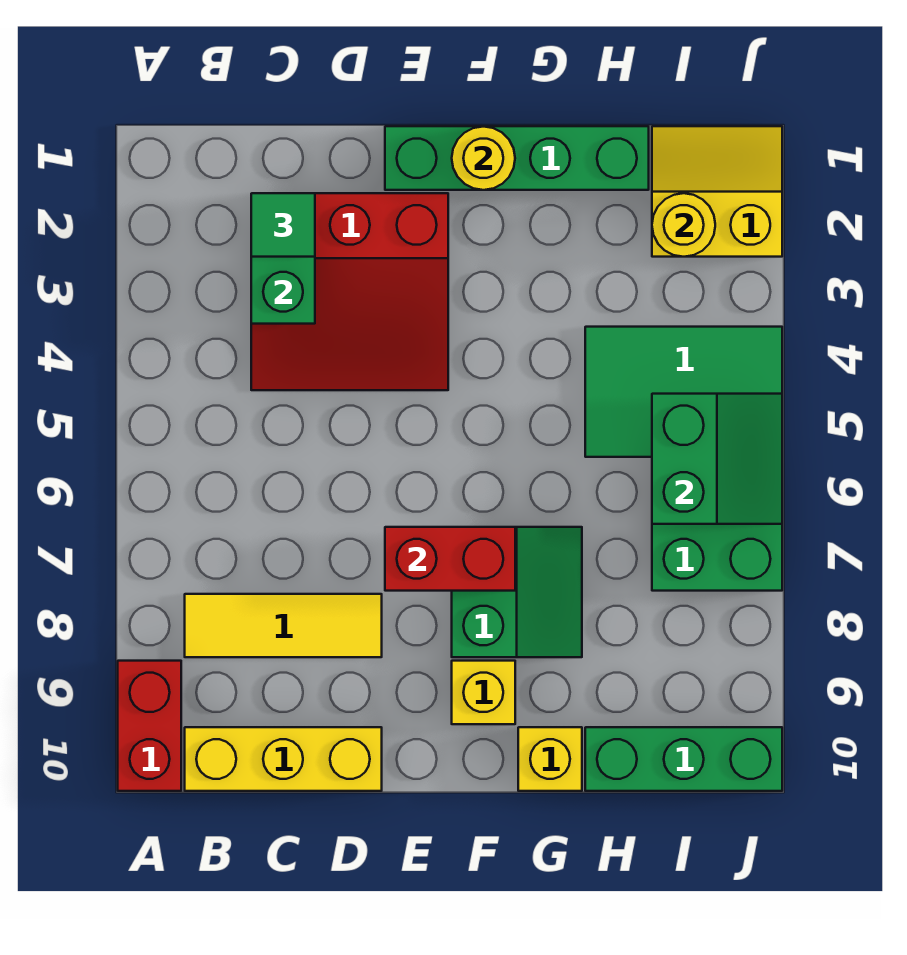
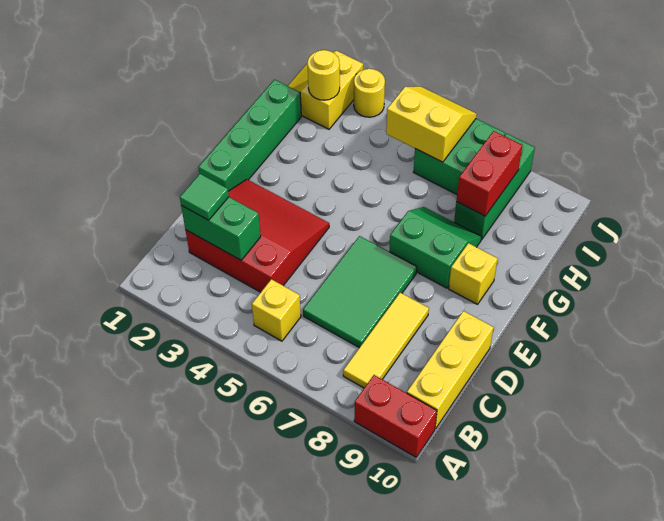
red slope C2:E4 level 1 top 2 -> red slope C2:E4 level 1 top C
red brick E7:F7 level 2 -> red brick H8:I8 level 2
yellow round brick F1 level 2 -> yellow round brick J3 level 1
yellow brick G10 level 1 -> yellow brick B5 level 1
green tile H4:J5 level 1 -> green tile C6:E7 level 1
green brick H10:J10 level 1 -> green brick H8:J8 level 1
green slope I5:J6 level 2 top I -> yellow slope I5:J6 level 2 top I

